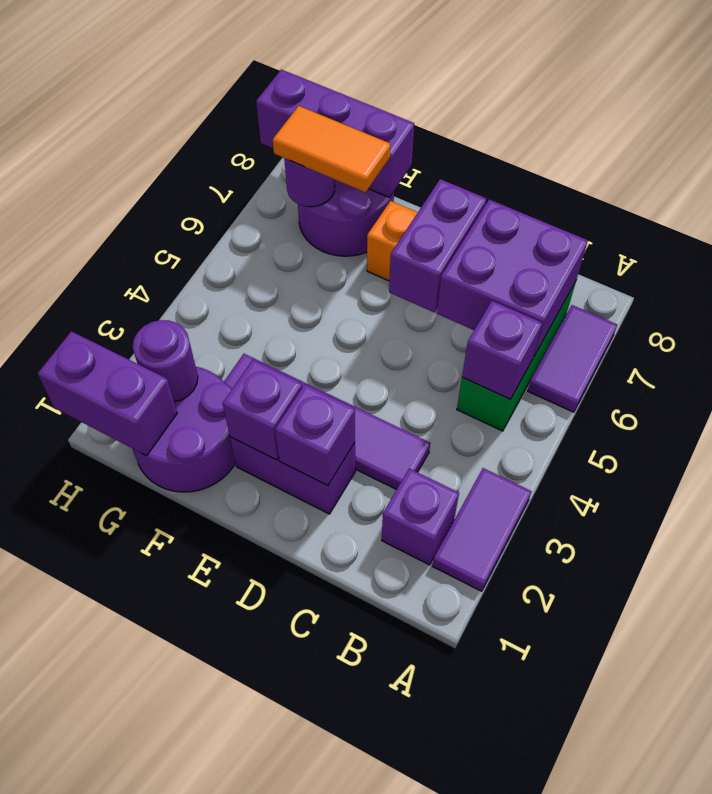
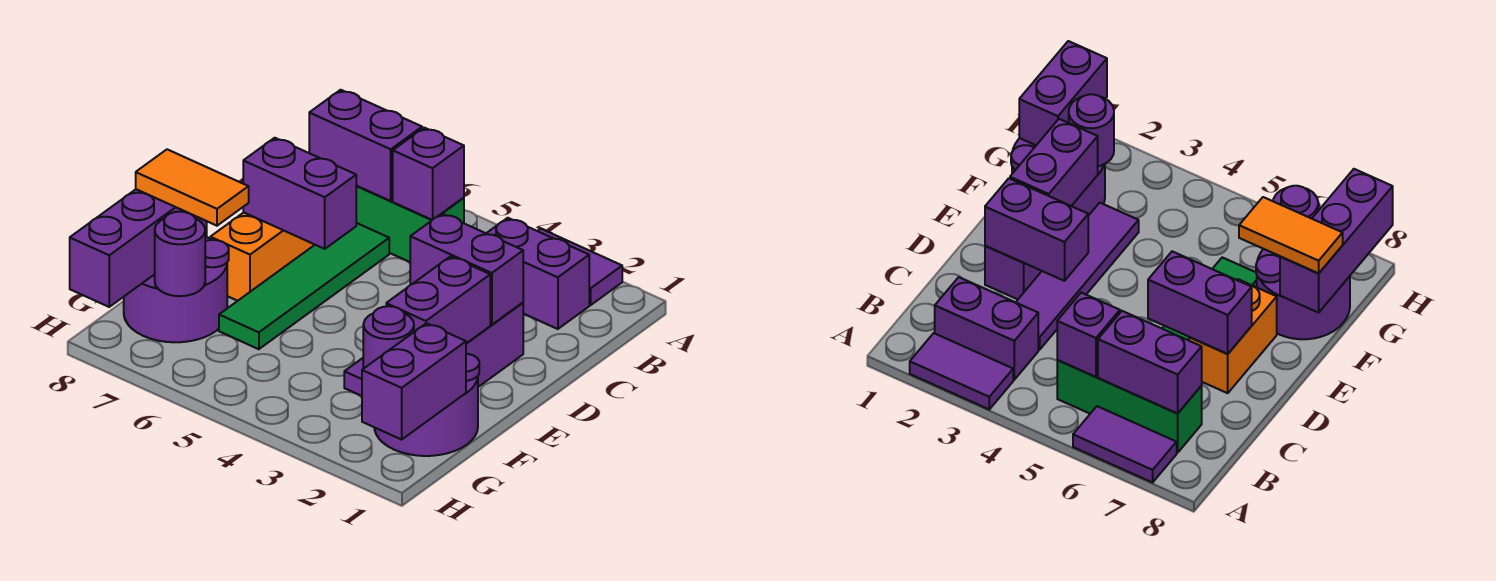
purple brick B2 level 1 -> purple brick B2:B3 level 1
purple brick B6:C7 level 2 -> purple brick B6:B7 level 2
none -> green tile C6:F6 level 1
purple brick D2 level 2 -> purple brick D2:D3 level 2
purple brick E2 level 2 -> purple brick E2:F2 level 2
orange tile F7:G7 level 3 -> orange tile F7:F8 level 3

